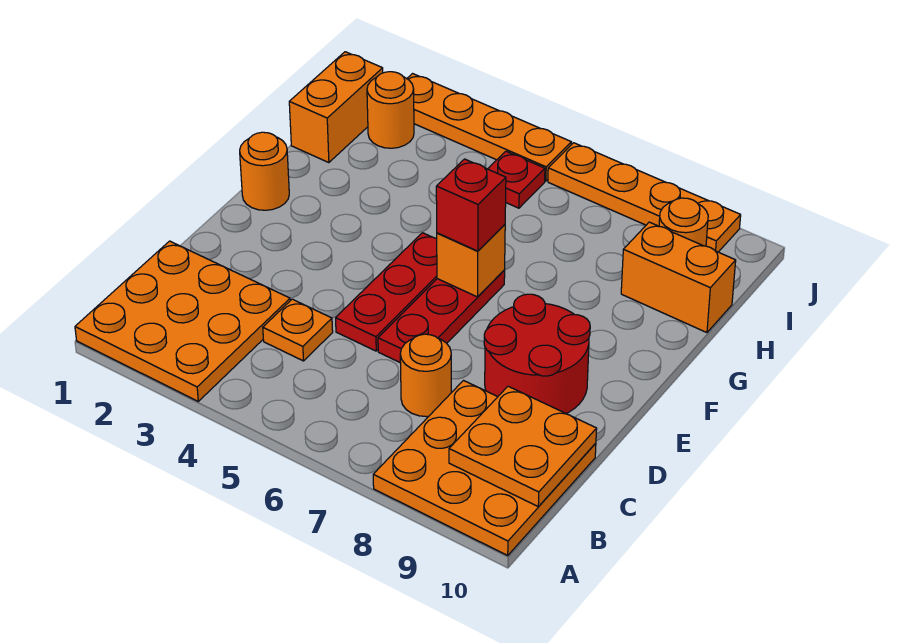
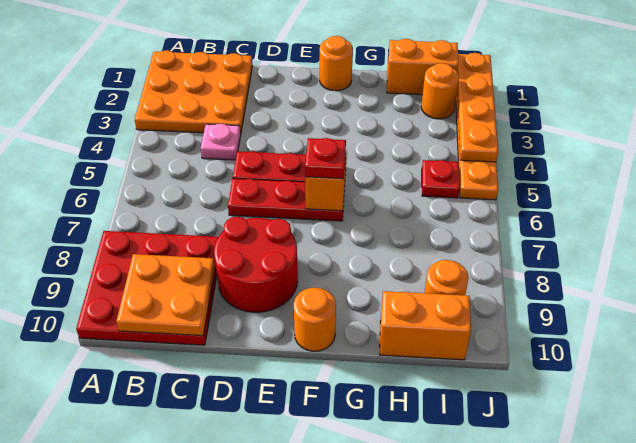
orange plate A8:C10 level 1 -> red plate A8:C10 level 1
orange plate C4 level 1 -> pink plate C4 level 1
orange round brick C7 level 1 -> orange round brick F10 level 1
red brick F6 level 3 -> red plate F6 level 3
orange brick H9:H10 level 1 -> orange brick H10:I10 level 1
orange plate J6:J9 level 1 -> orange plate J1:J4 level 2

